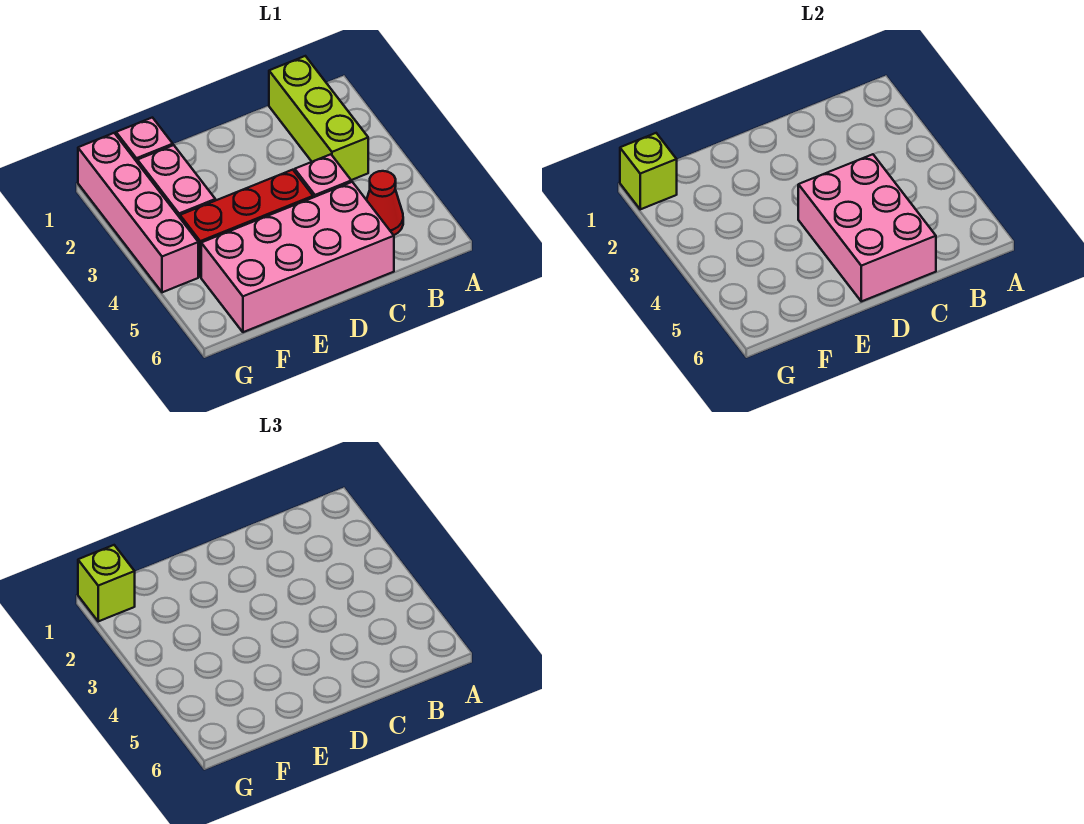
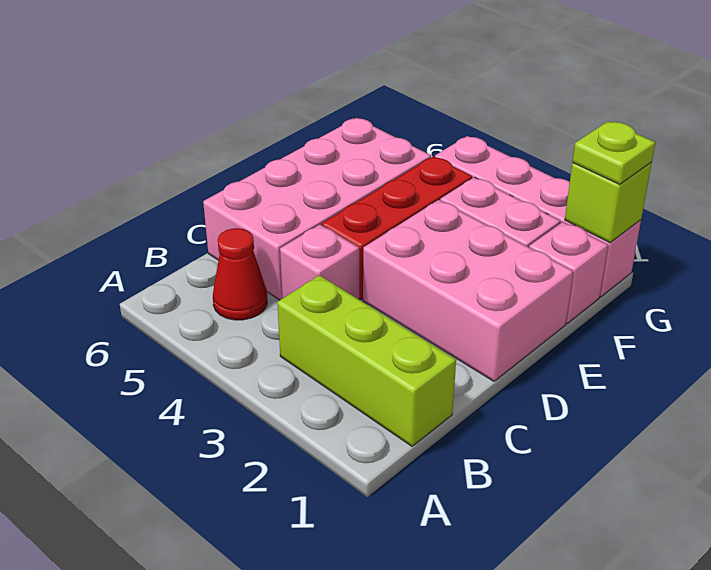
pink brick C4:D6 level 2 -> pink brick D1:E3 level 1
lime brick G1 level 3 -> lime plate G1 level 3

